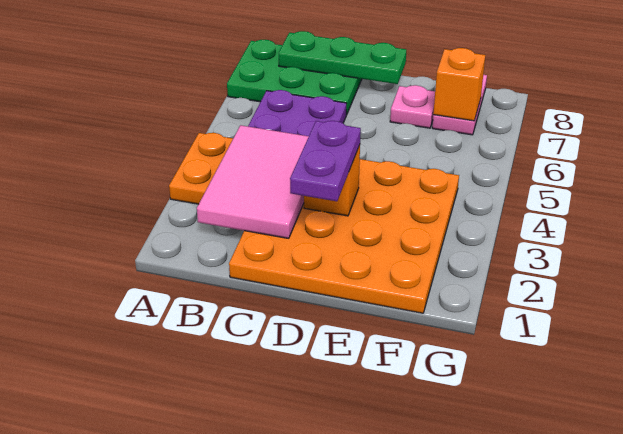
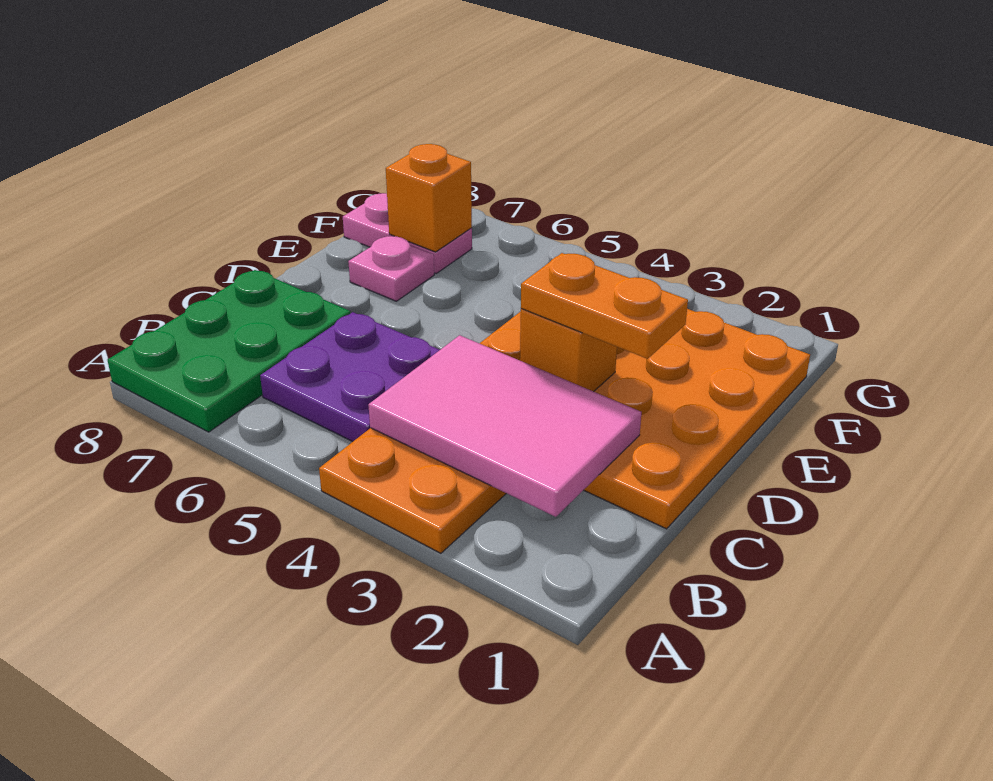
green plate B8:D8 level 2 -> none
purple plate D2:D3 level 3 -> orange plate D2:D3 level 3

